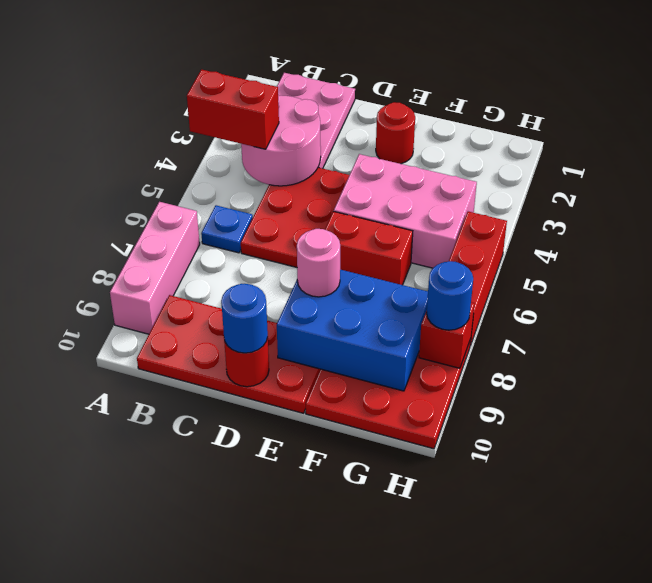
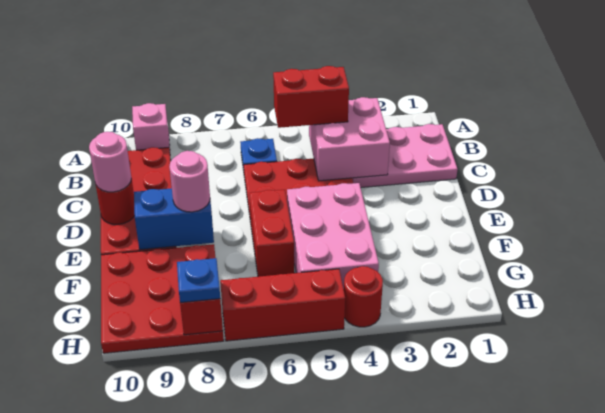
red brick A4:B4 level 3 -> red brick B4:B5 level 3
pink brick A7:A9 level 1 -> pink brick A9 level 1
pink round brick B3:C4 level 2 -> pink brick B3:C4 level 2
blue round brick D10 level 3 -> pink round brick D10 level 3
red round brick E2 level 1 -> red round brick H4 level 1
blue brick E8:G9 level 2 -> blue brick E8:E9 level 2
blue round brick H8 level 3 -> blue plate H8 level 3

